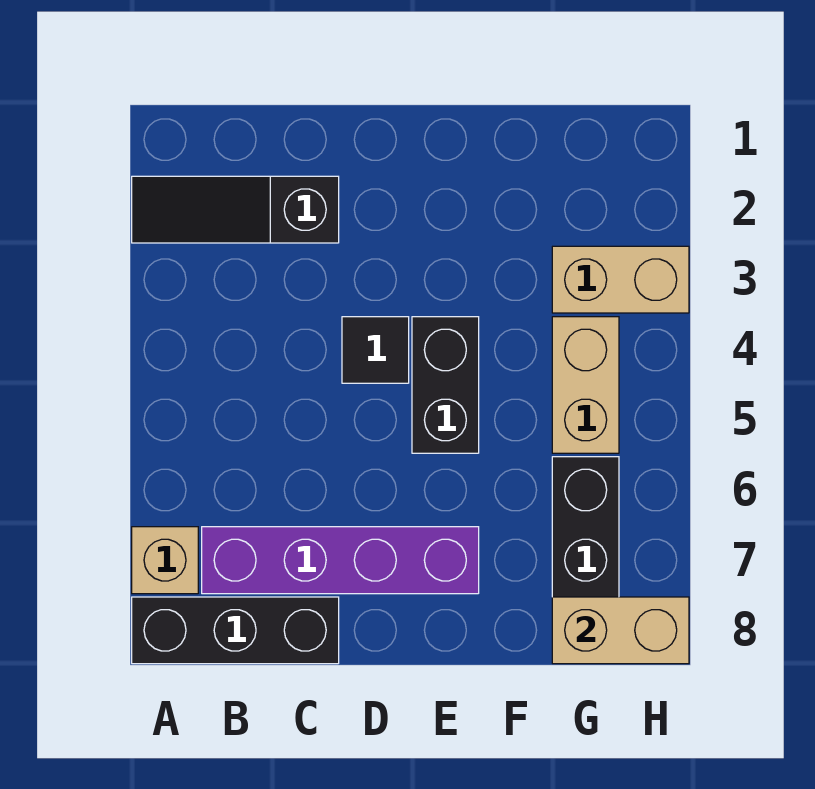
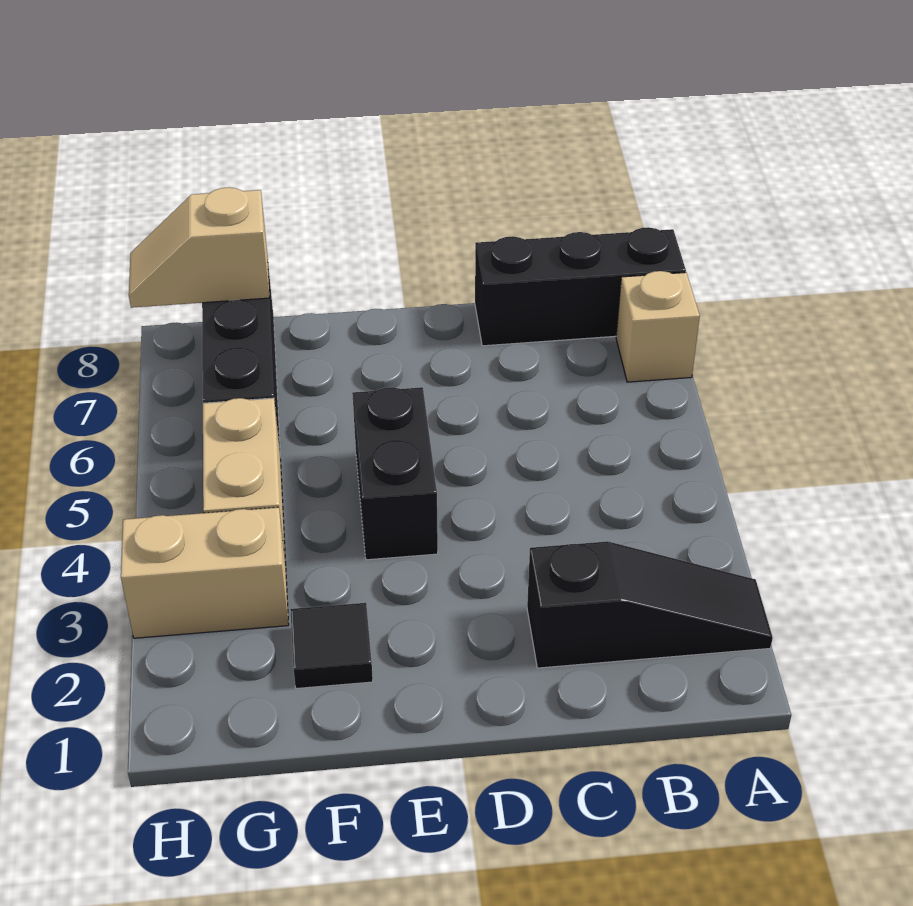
purple brick B7:E7 level 1 -> none
black tile D4 level 1 -> black tile F2 level 1
tan brick G8:H8 level 2 -> tan slope G8:H8 level 2 top G

